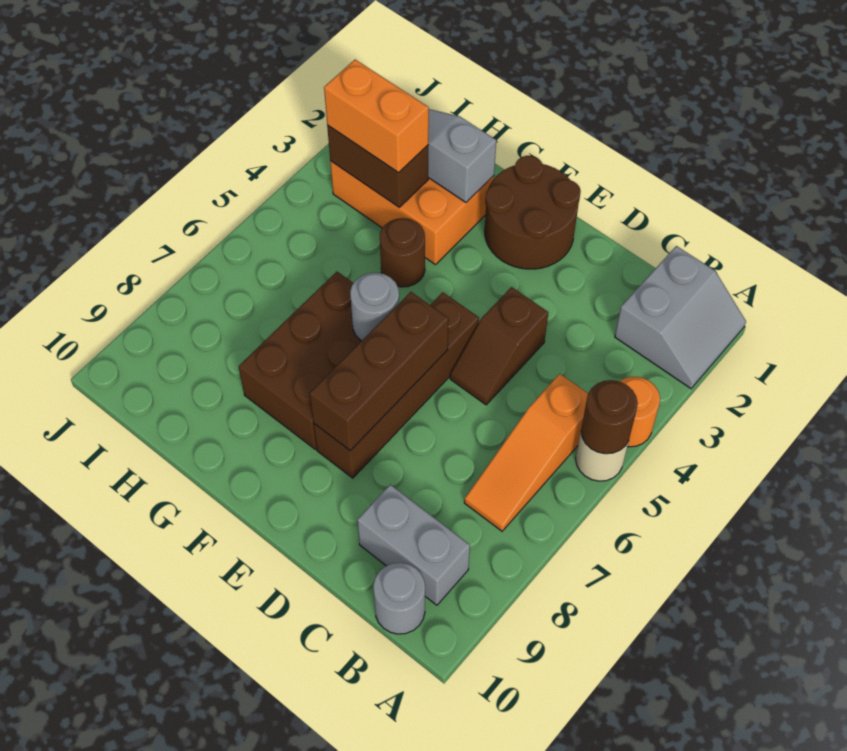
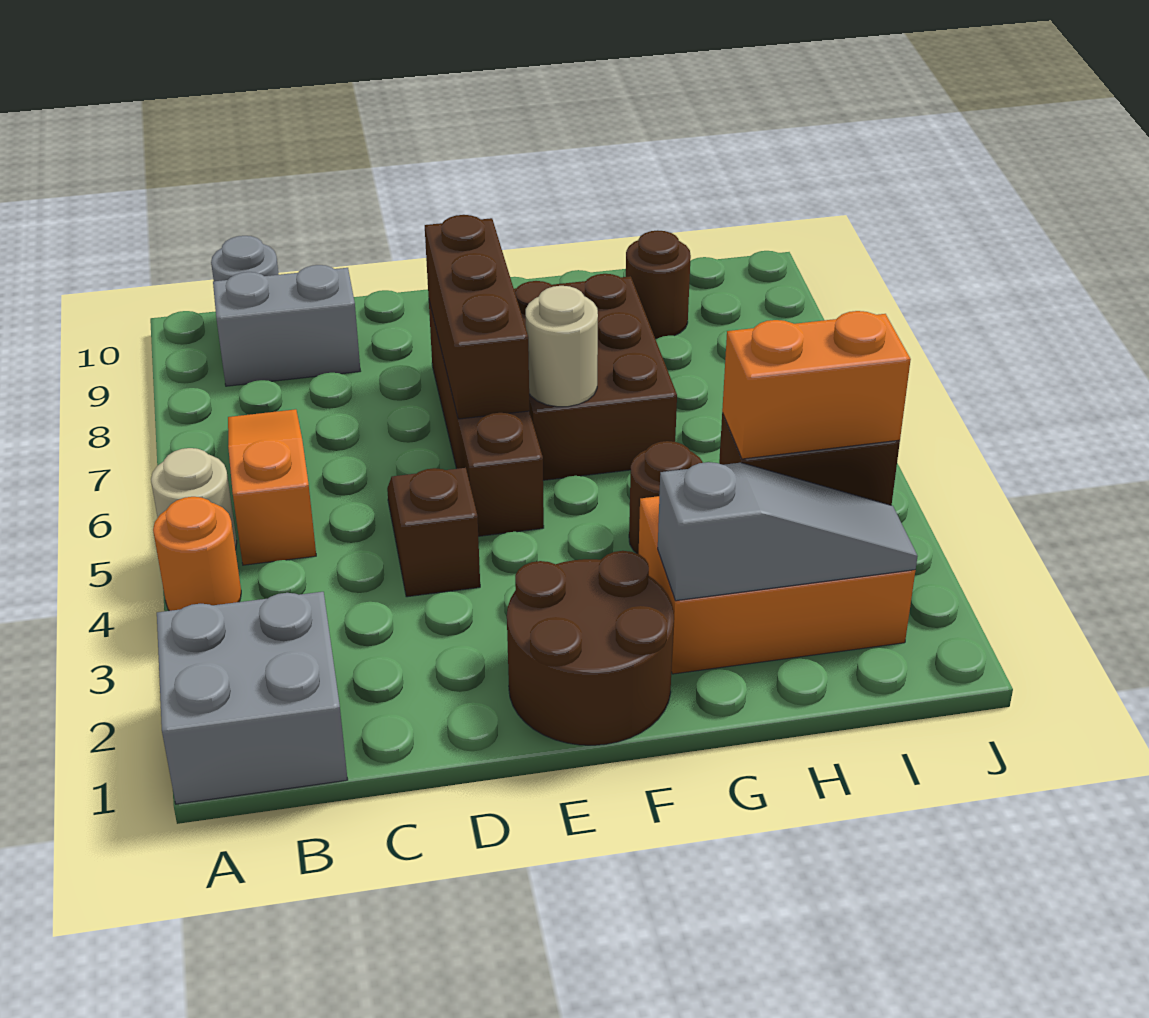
grey slope A1:B2 level 1 top B -> grey brick A1:B2 level 1
brown round brick A5 level 2 -> brown round brick H9 level 1
grey round brick F6 level 2 -> tan round brick F6 level 2

